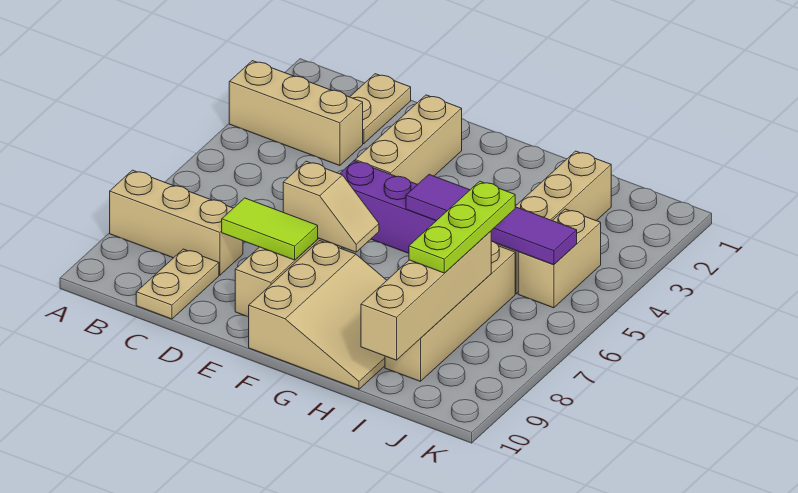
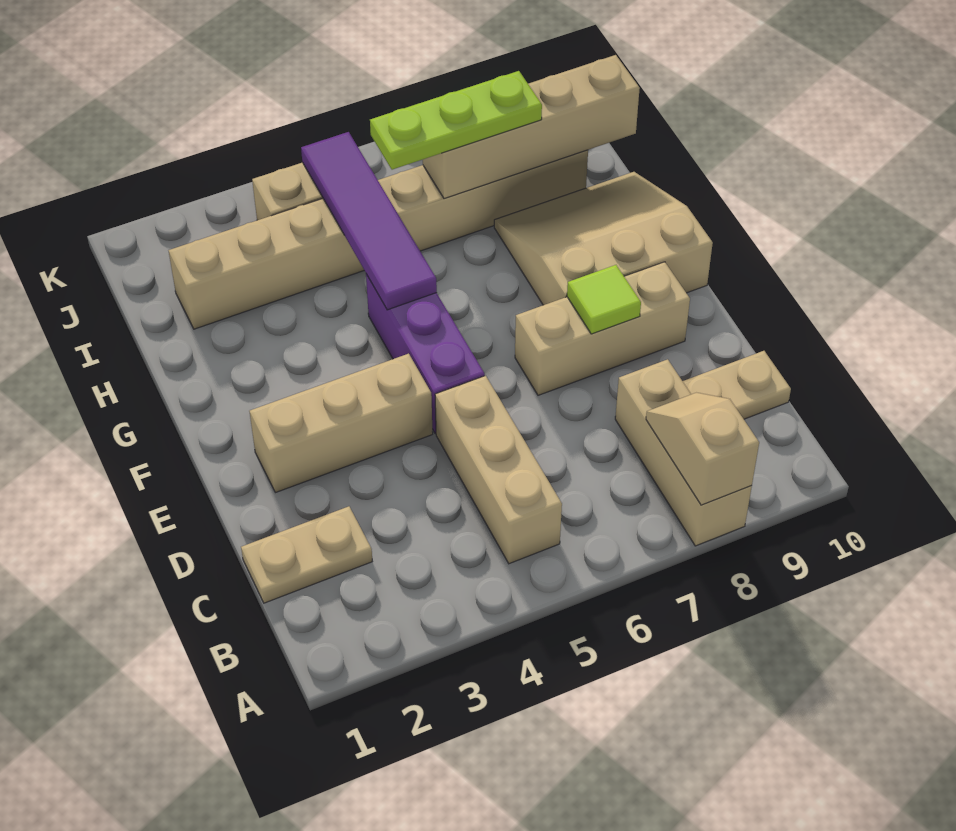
tan brick A3:C3 level 1 -> tan brick B5:D5 level 1
lime tile D8:E8 level 2 -> lime tile E8 level 2
tan slope E7:F7 level 2 top E -> tan slope A8:B8 level 2 top A

